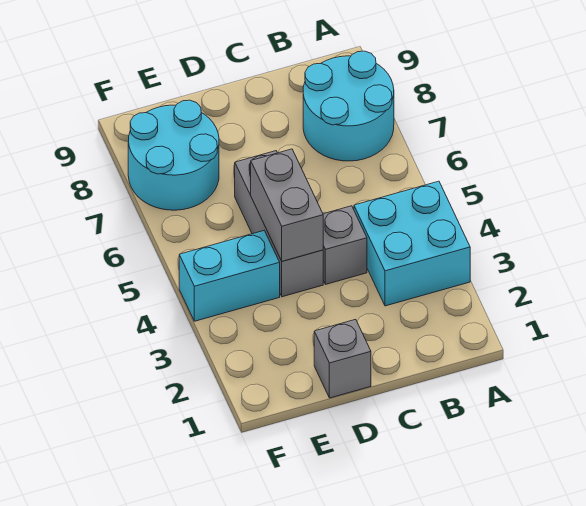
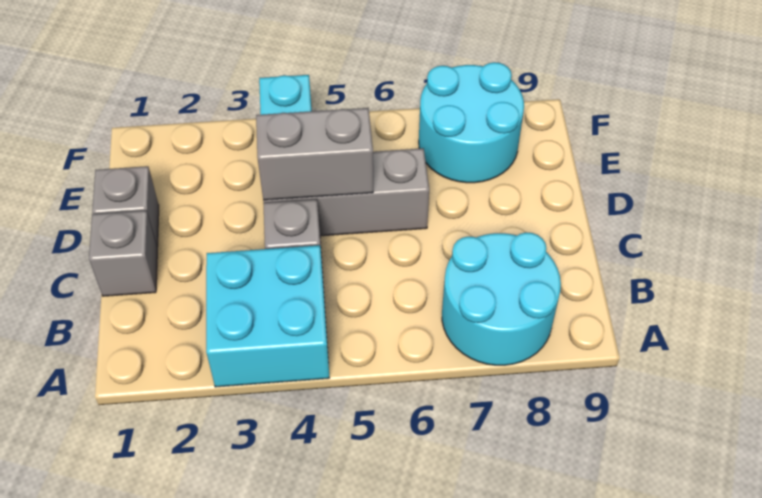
none -> grey brick C1 level 1

